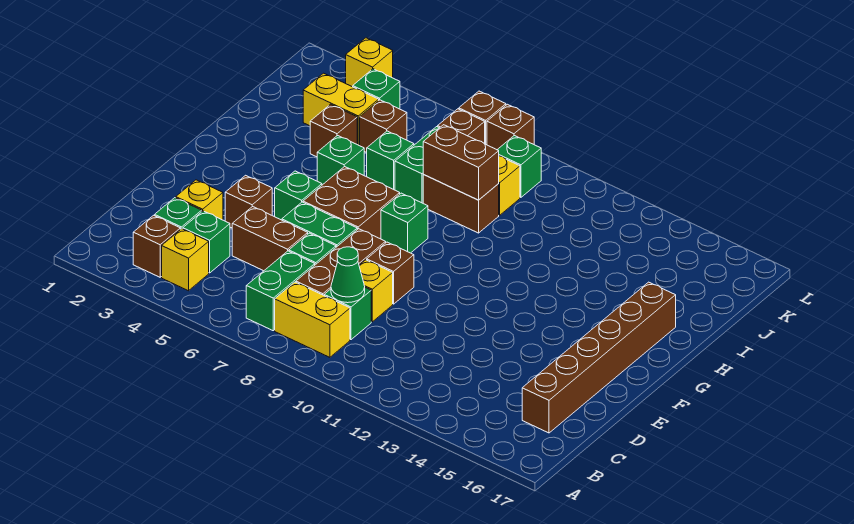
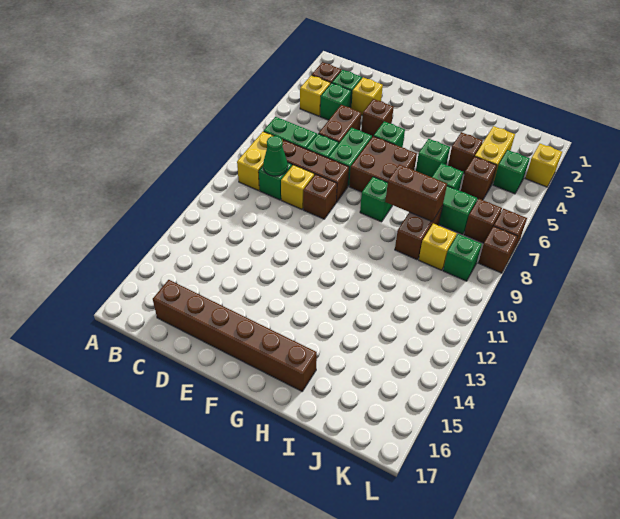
brown brick I8:I9 level 2 -> brown brick H8:I8 level 2

